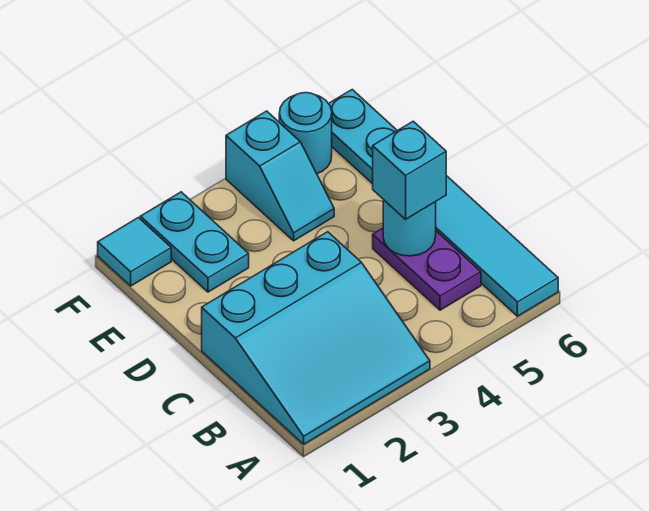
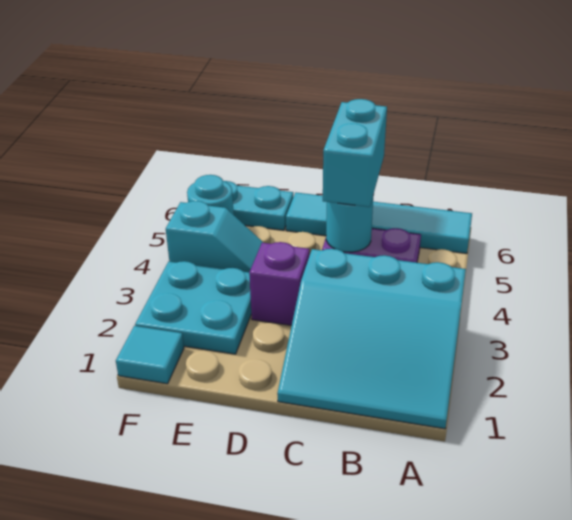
cyan slope A1:C3 level 1 top C -> cyan slope A1:C3 level 1 top 3
cyan brick C5 level 3 -> cyan brick C5:C6 level 3
none -> purple brick D3 level 1
cyan plate E2:F2 level 1 -> cyan plate E2:F3 level 1

